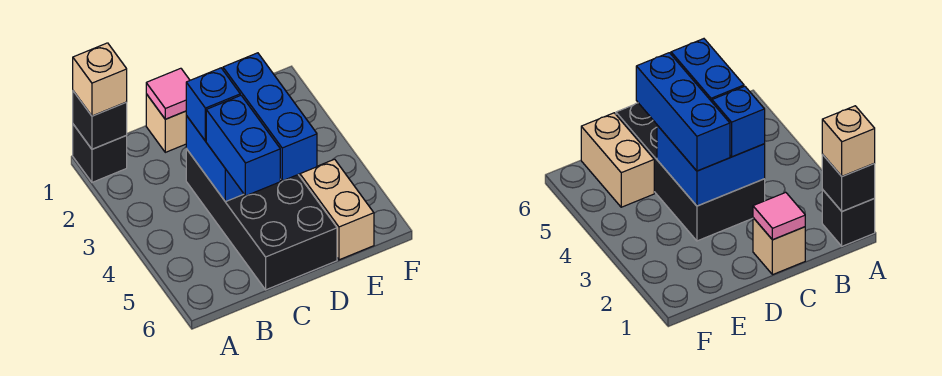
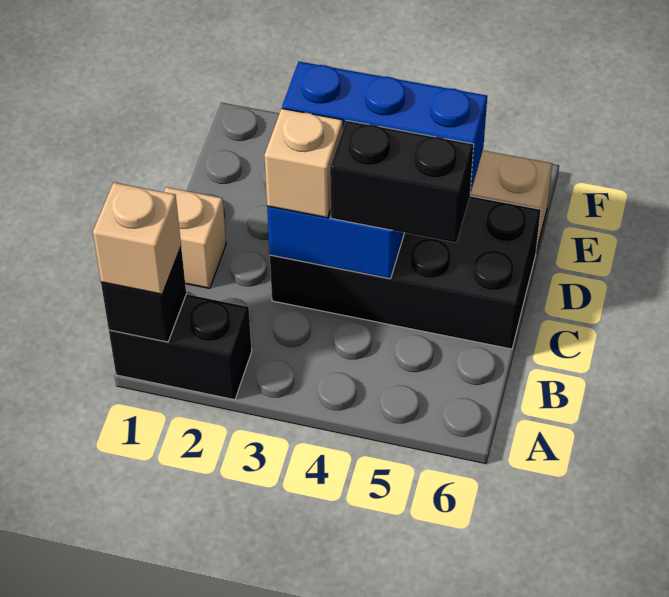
black brick A1 level 1 -> black brick A1:A2 level 1
pink tile C1 level 2 -> none
blue brick C3 level 3 -> tan brick C3 level 3
blue brick C4:C5 level 3 -> black brick C4:C5 level 3

